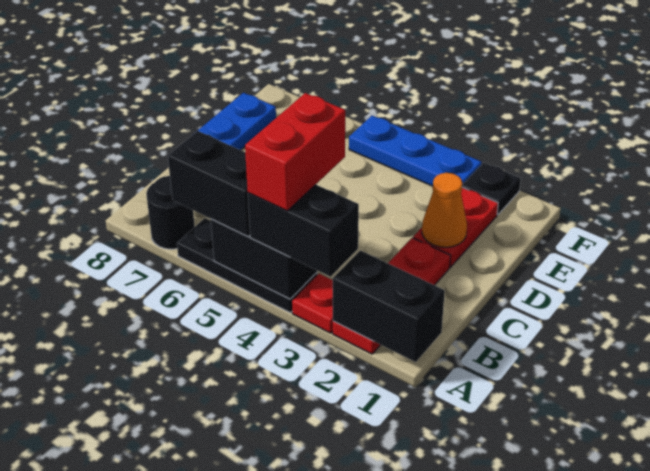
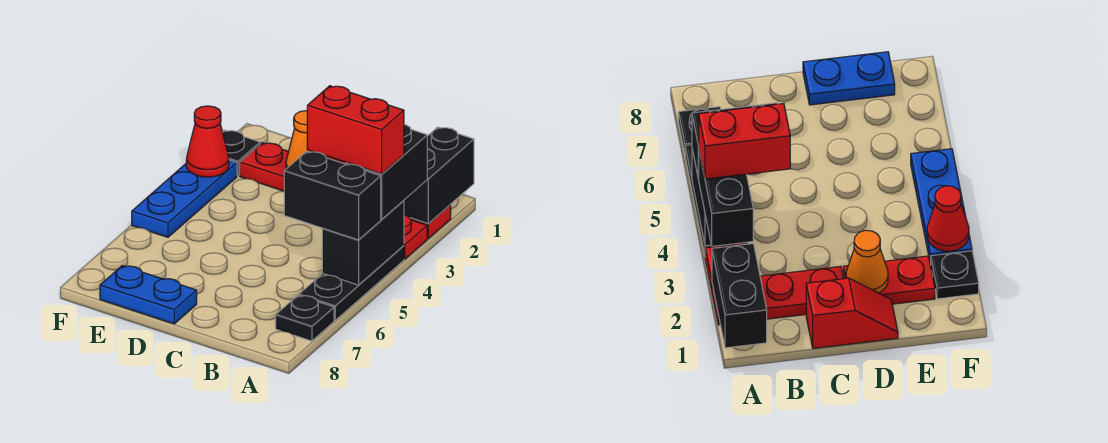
black brick A5:A6 level 3 -> black brick A5:B5 level 3
black round brick A7 level 1 -> black plate A7 level 1
none -> red slope C1:D1 level 1 top C
none -> red cone F3 level 2

